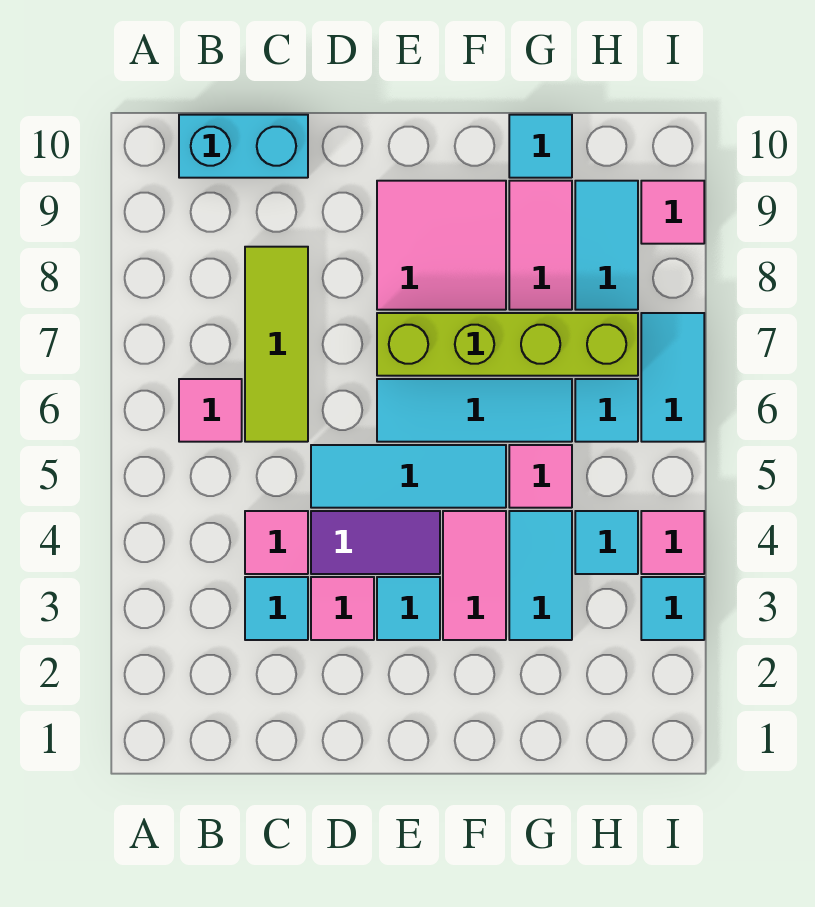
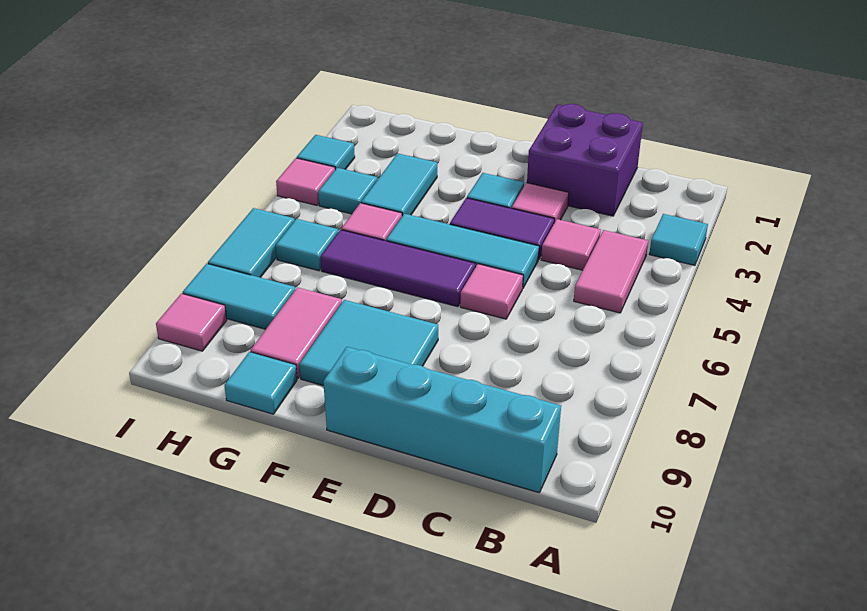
pink tile B6 level 1 -> pink tile D6 level 1
cyan brick B10:C10 level 1 -> cyan brick B10:E10 level 1
none -> purple brick C1:D2 level 1
cyan tile C3 level 1 -> cyan tile A3 level 1
lime tile C6:C8 level 1 -> none
cyan tile E6:G6 level 1 -> purple tile E6:G6 level 1
lime brick E7:H7 level 1 -> none
pink tile E8:F9 level 1 -> cyan tile E8:F9 level 1
pink tile F3:F4 level 1 -> pink tile B4:B5 level 1
cyan tile H8:H9 level 1 -> cyan tile H8:I8 level 1

